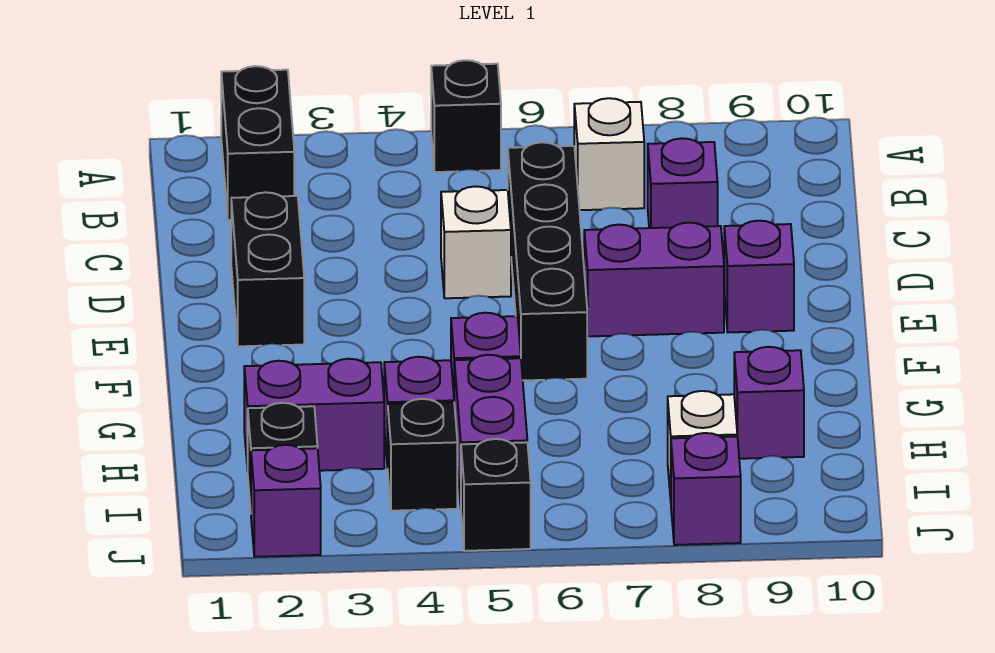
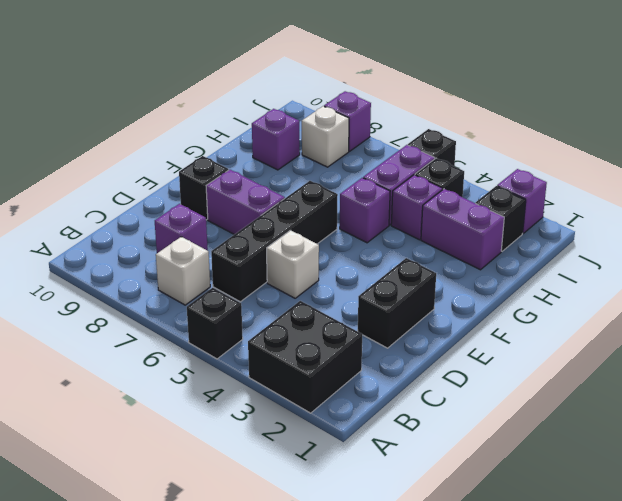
black brick A2:B2 level 1 -> black brick A2:B3 level 1
purple brick E9 level 1 -> black brick E9 level 1

